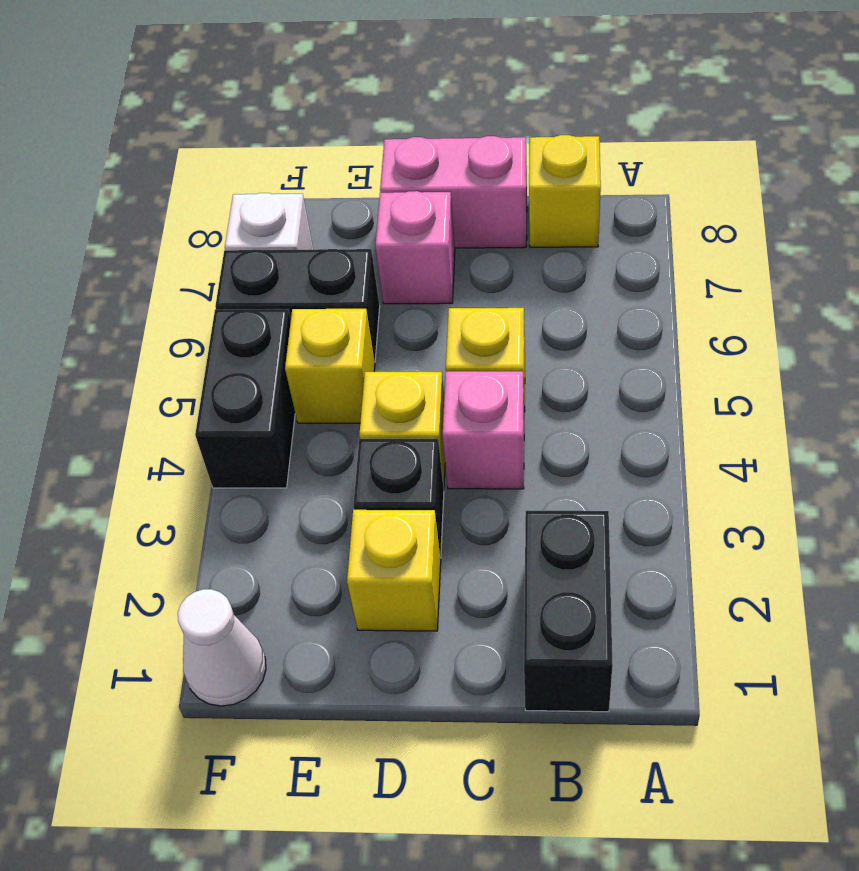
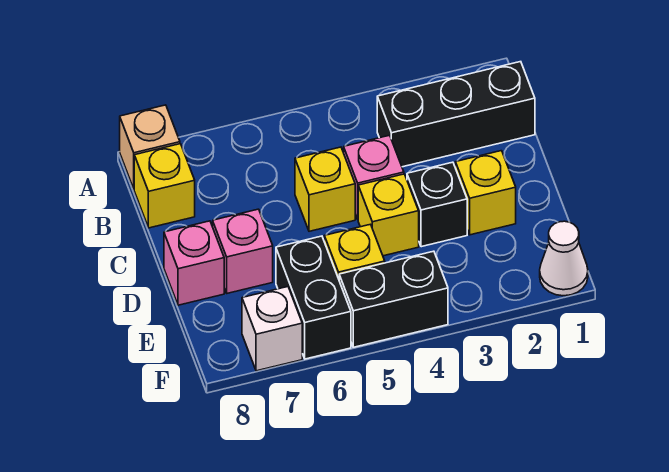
none -> tan brick A8 level 1
black brick B1:B2 level 1 -> black brick B1:B3 level 1
pink brick C8:D8 level 1 -> pink brick D8 level 1

